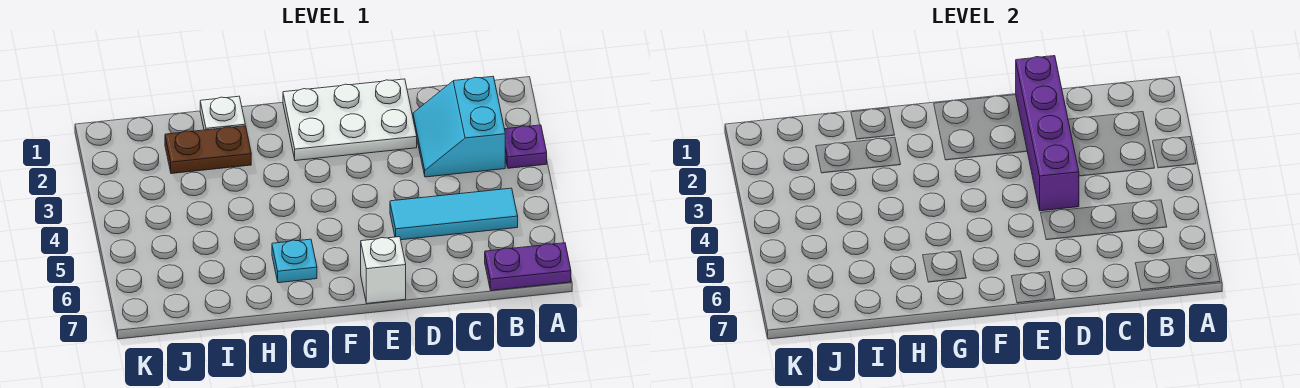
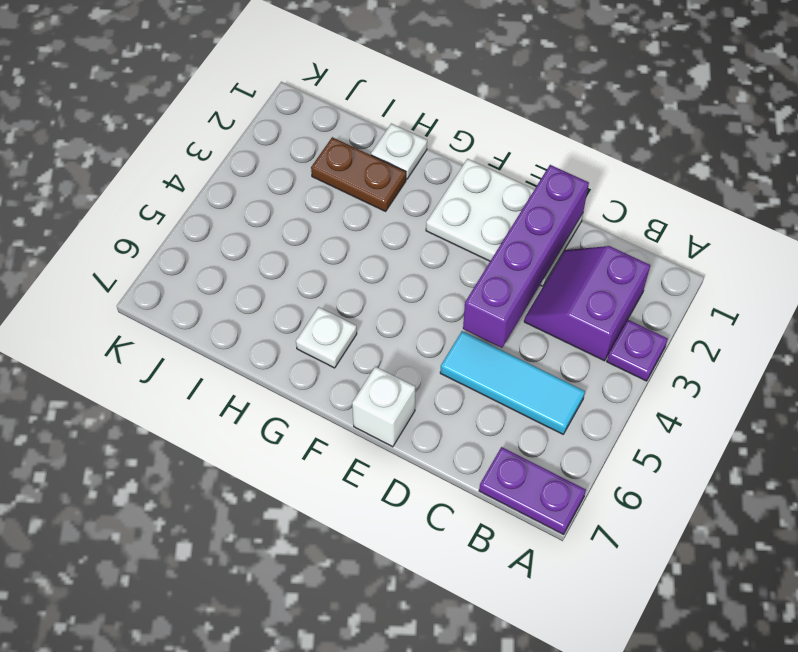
cyan slope B2:C3 level 1 top B -> purple slope B2:C3 level 1 top B
cyan plate G6 level 1 -> white plate G6 level 1

